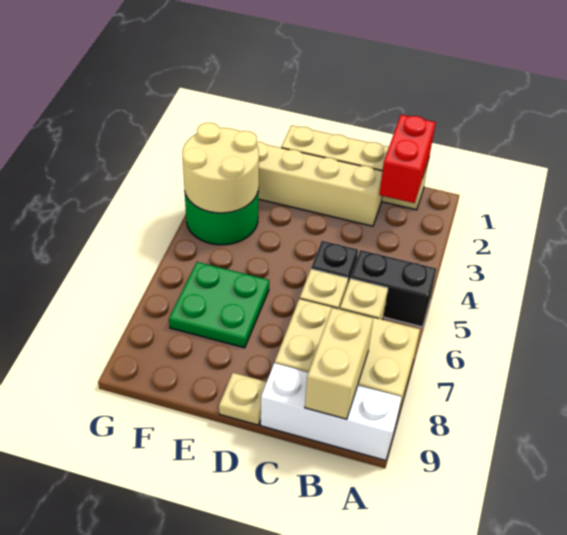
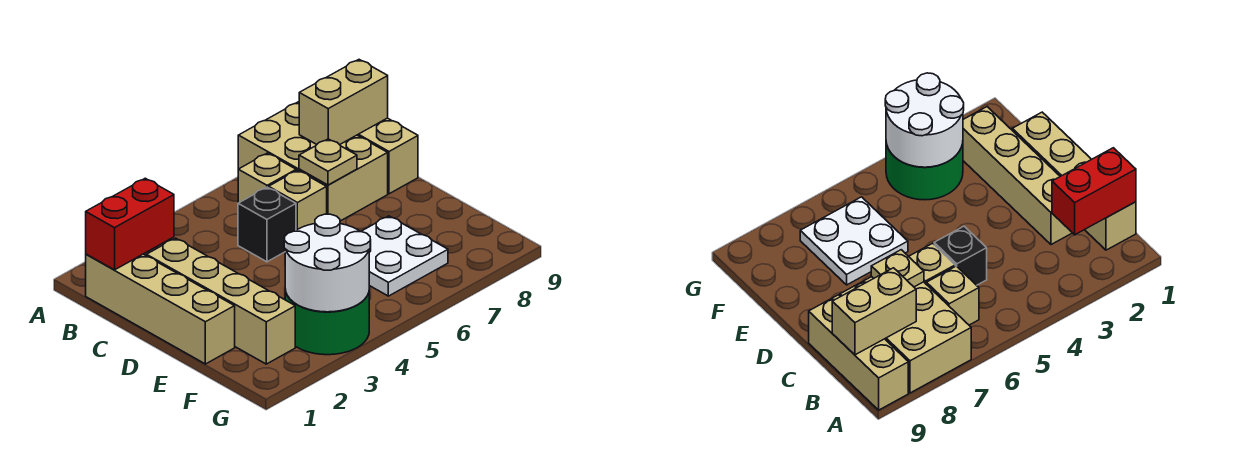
black brick A5:B5 level 1 -> none
white brick A9:C9 level 1 -> tan brick A9:C9 level 1
tan plate D9 level 1 -> tan plate C7 level 2
green plate E6:F7 level 1 -> white plate E6:F7 level 1
tan round brick F3:G4 level 2 -> white round brick F3:G4 level 2

